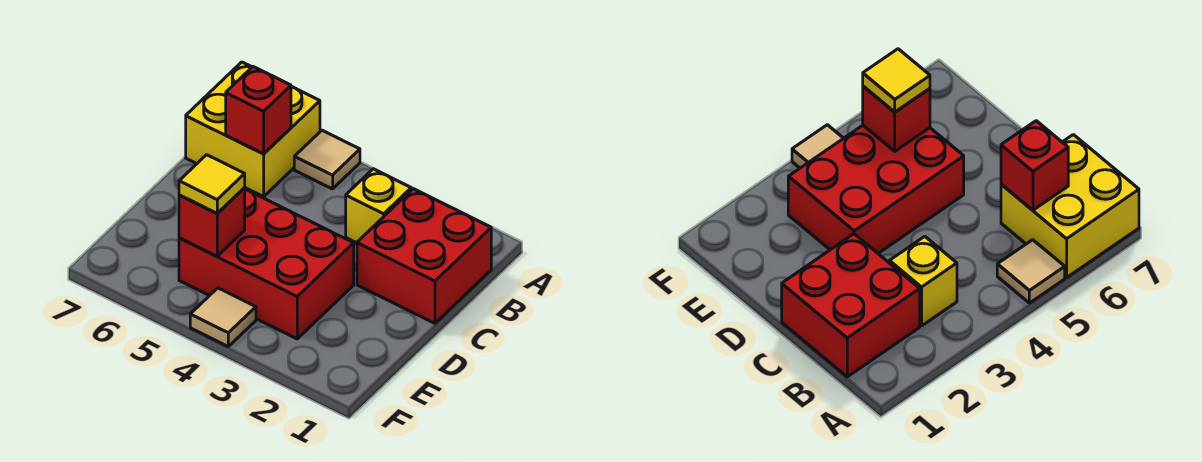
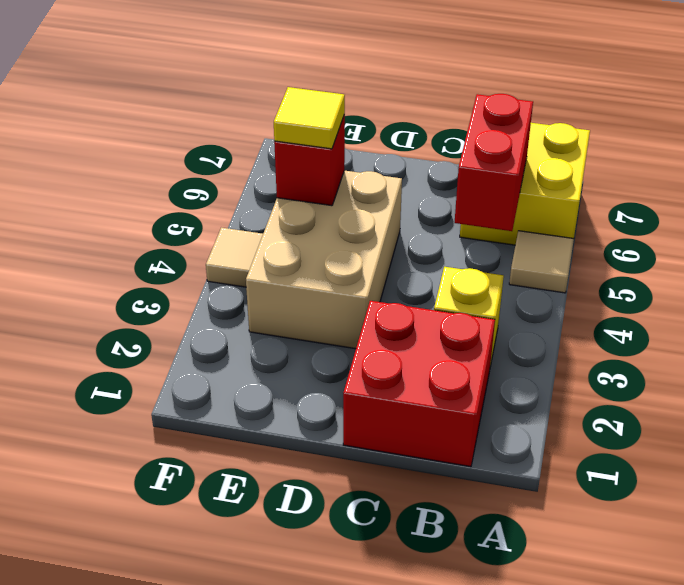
red brick B6 level 2 -> red brick B5:B6 level 2
red brick D3:E5 level 1 -> tan brick D3:E5 level 1

